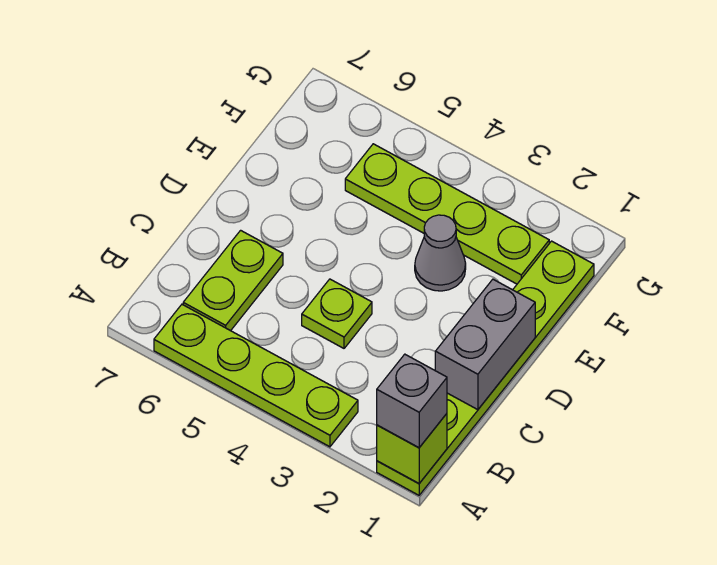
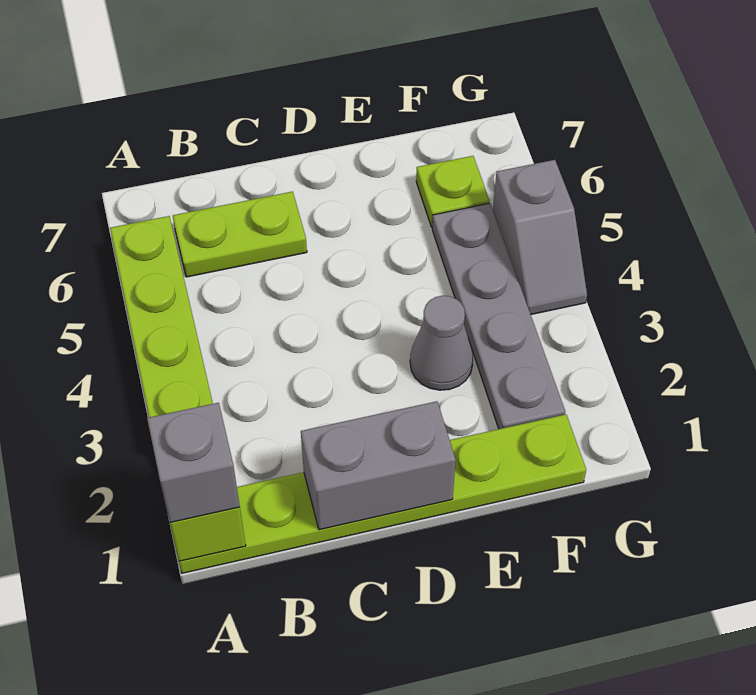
lime plate C4 level 1 -> lime plate F6 level 1
lime plate F2:F5 level 1 -> grey plate F2:F5 level 1
none -> grey slope G4:G5 level 1 top 5

